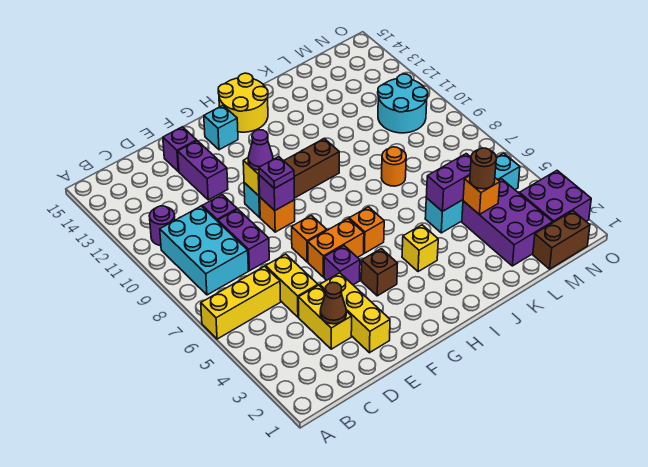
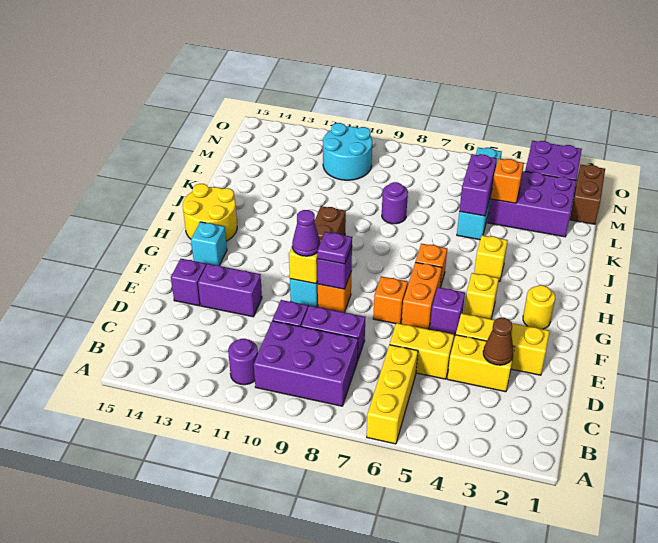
cyan brick B8:C10 level 1 -> purple brick B8:C10 level 1
none -> yellow round brick G2 level 1
brown brick G4 level 1 -> yellow brick G4 level 1
orange round brick K8 level 1 -> purple round brick K8 level 1
brown round brick L4 level 3 -> none

